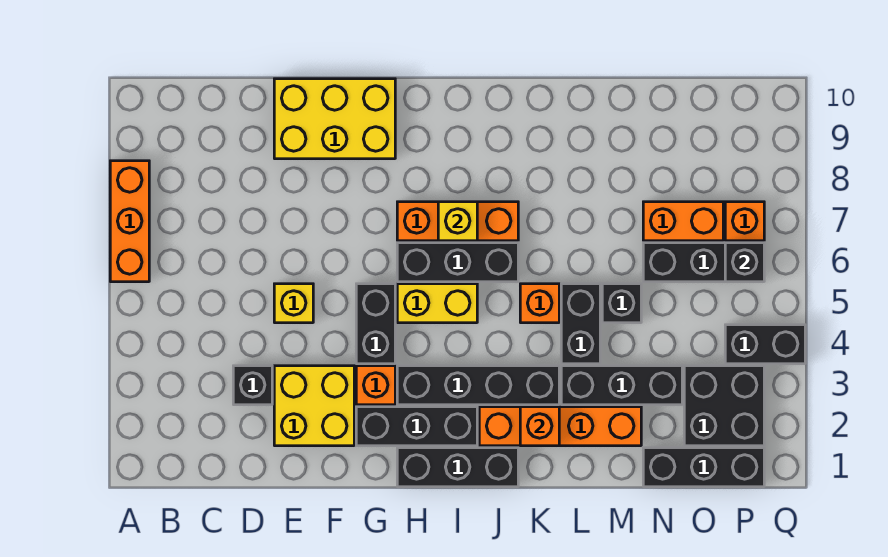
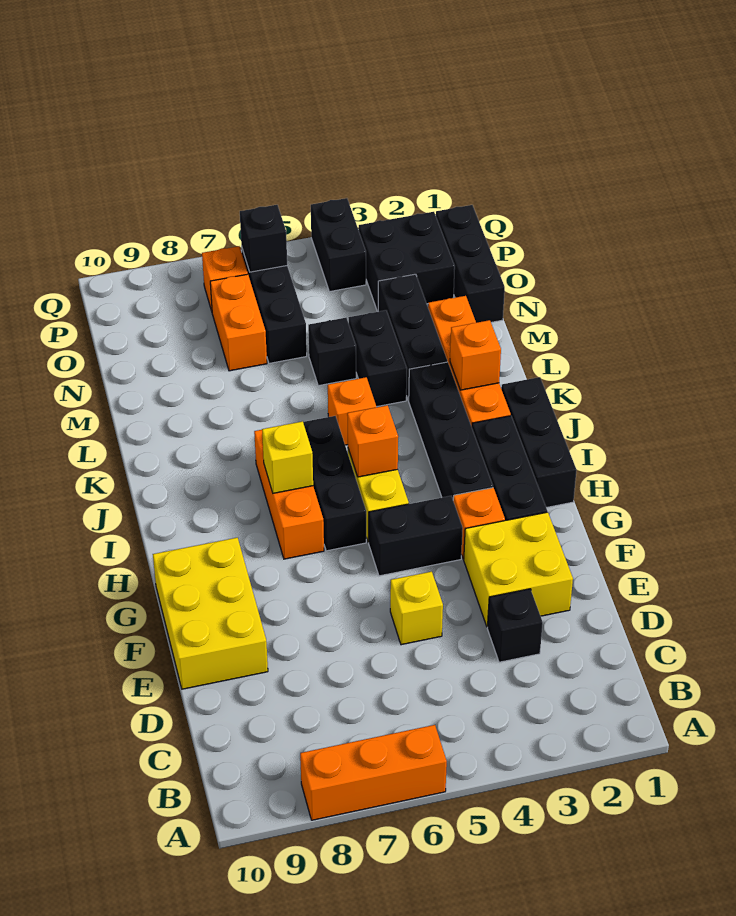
none -> orange brick I5 level 2
black brick L4:L5 level 1 -> black brick L4:M4 level 1

